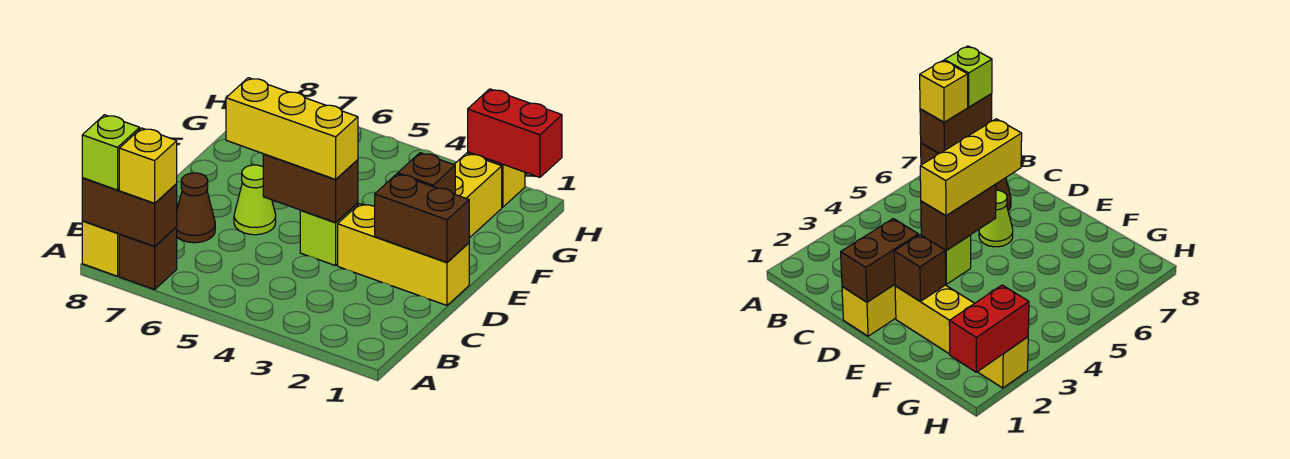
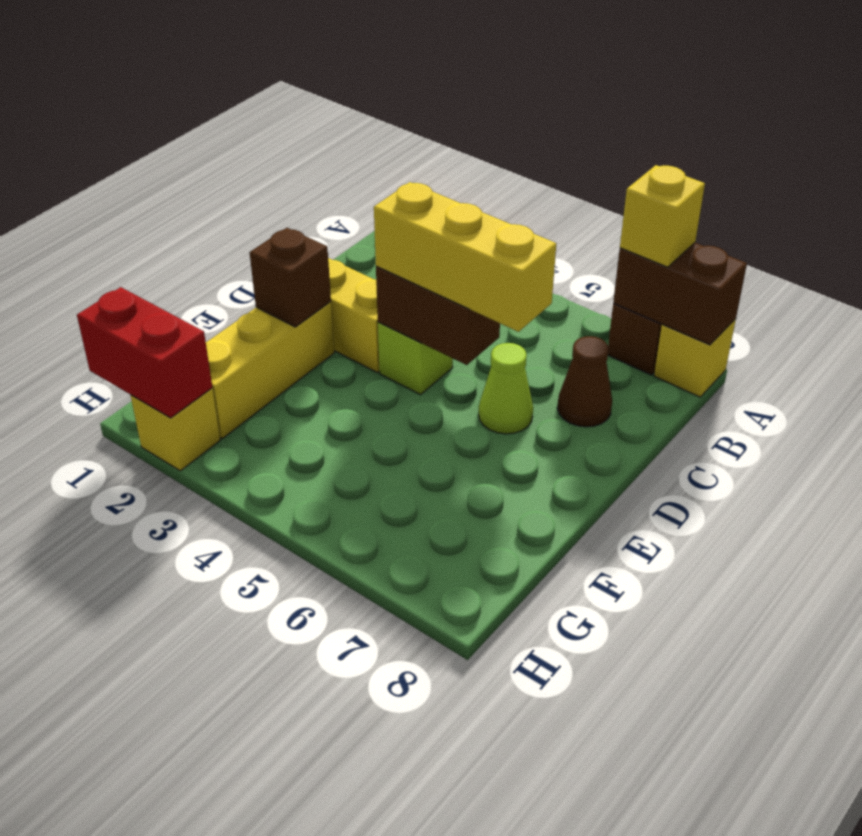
lime brick A8 level 3 -> none
brown brick D1:D2 level 2 -> none

